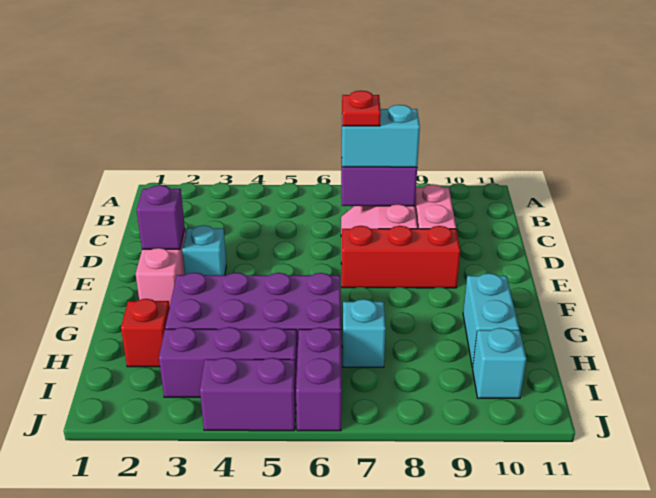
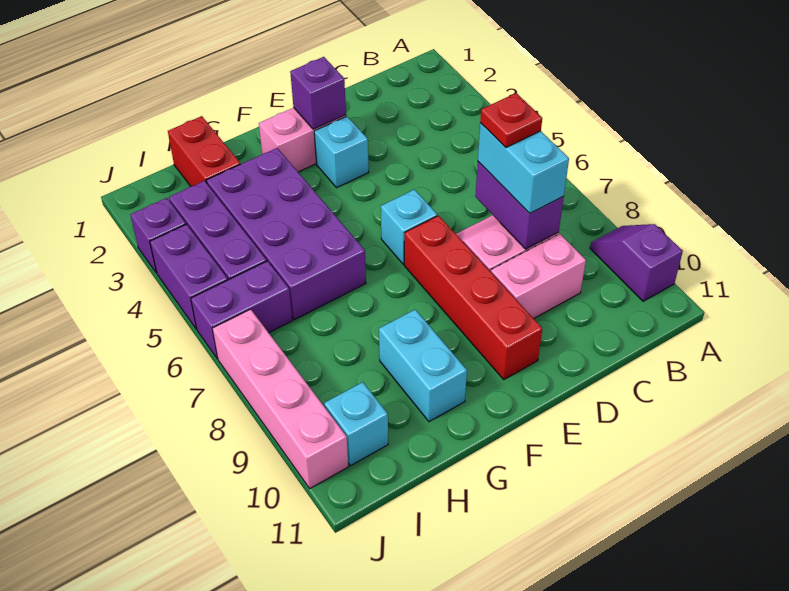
none -> purple slope A9:A10 level 1 top 10
red brick E7:E9 level 1 -> red brick E7:E10 level 1
cyan brick G10:H10 level 1 -> cyan brick G9:G10 level 1
red brick H2 level 1 -> red brick H1:H2 level 1
cyan brick H7 level 1 -> cyan brick E6 level 1
none -> purple brick J3 level 1
none -> pink brick J7:J10 level 1

